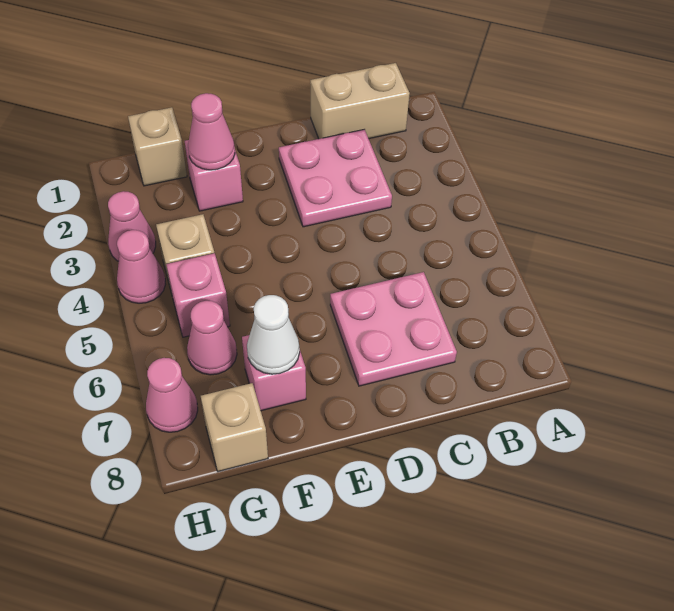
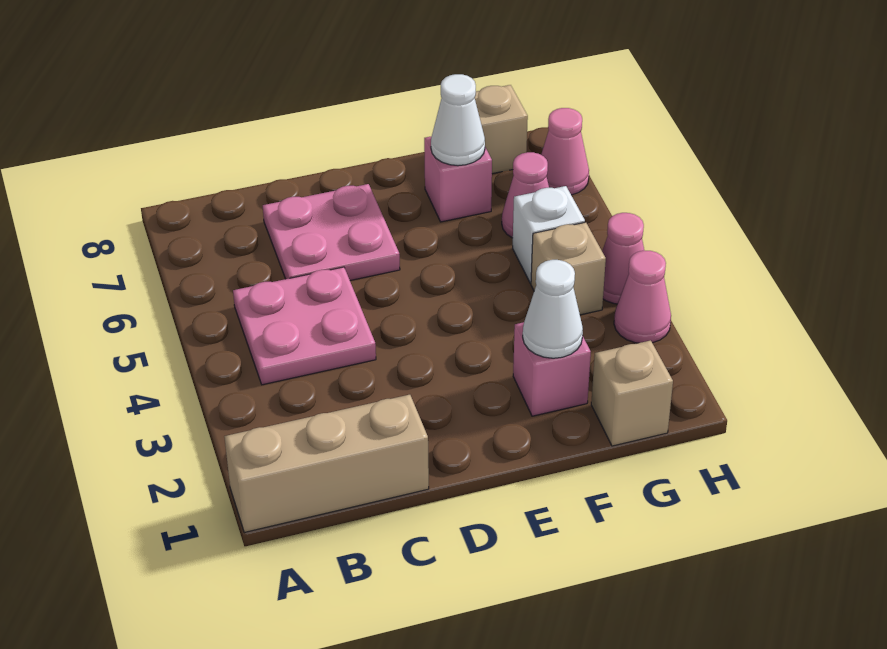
tan brick B1:C1 level 1 -> tan brick A1:C1 level 1
pink plate C2:D3 level 1 -> pink plate B4:C5 level 1
pink cone F2 level 2 -> white cone F2 level 2
pink brick G5 level 1 -> white brick G5 level 1

